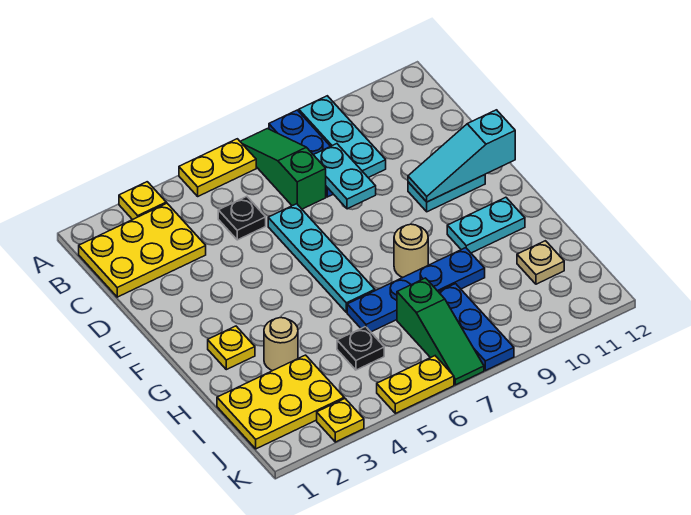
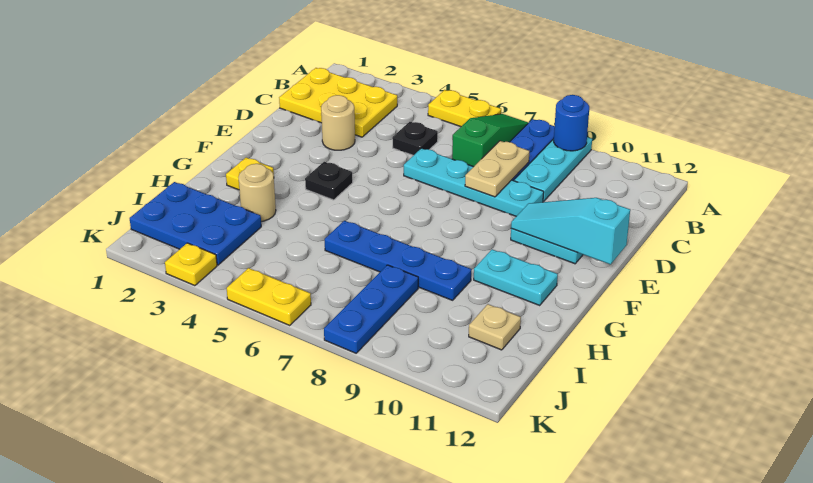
yellow plate A3 level 1 -> none
none -> blue round brick A9 level 2
cyan plate C8:D8 level 2 -> tan plate C8:D8 level 2
cyan plate D6:G6 level 1 -> cyan plate D6:D9 level 1
tan round brick G8 level 1 -> tan round brick D3 level 1
yellow plate I1:J3 level 1 -> blue plate I1:J3 level 1
black plate I5 level 1 -> black plate F4 level 1
green slope I7:K7 level 1 top I -> none

